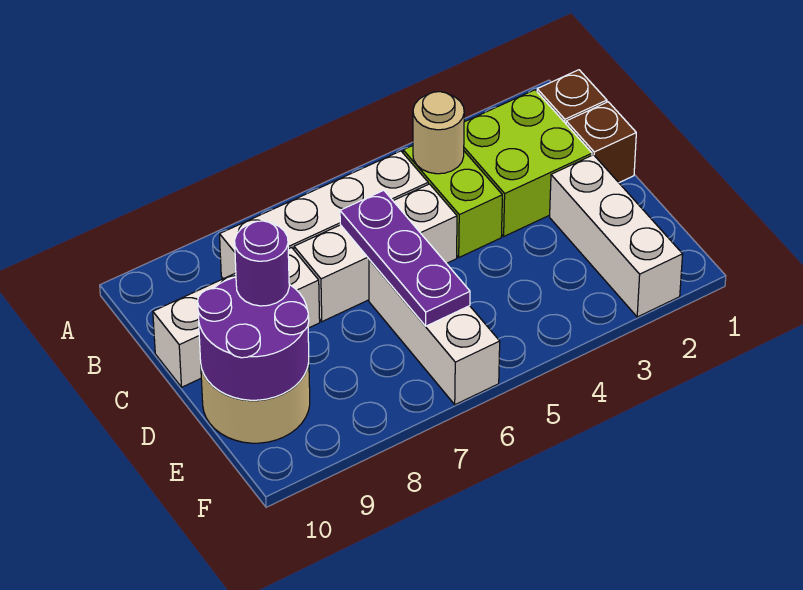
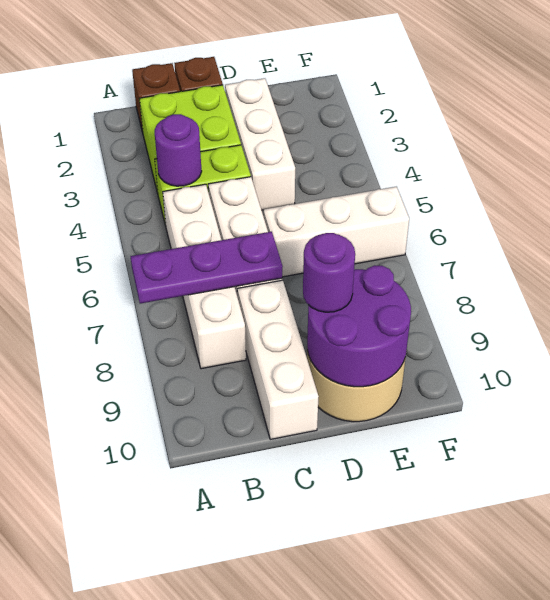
tan round brick B4 level 2 -> purple round brick B4 level 2
purple plate C6:E6 level 2 -> purple plate A7:C7 level 2
white brick D2:F2 level 1 -> white brick D2:D4 level 1

